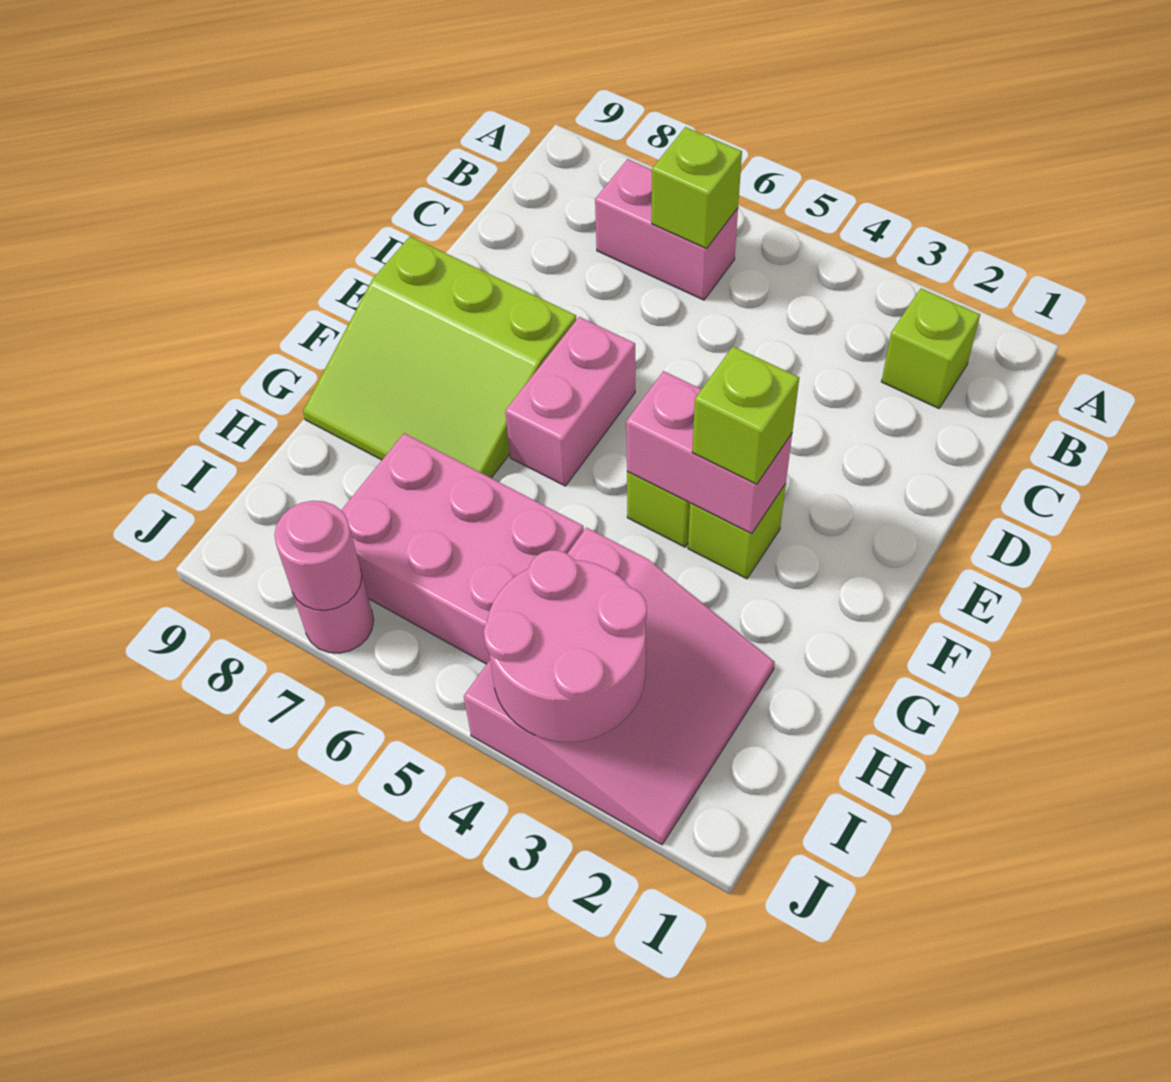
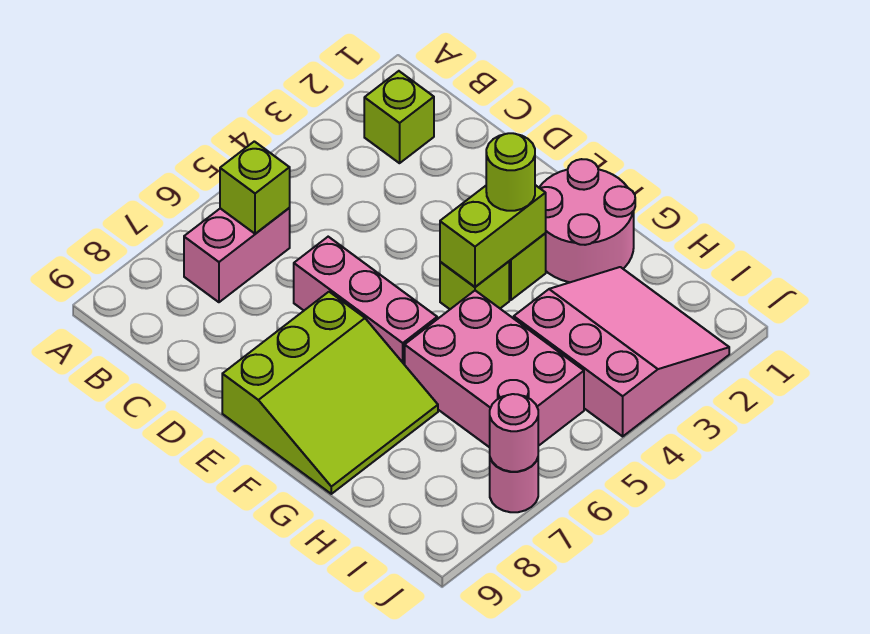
pink brick E6:F6 level 1 -> pink brick D6:F6 level 1
pink brick F3:F4 level 2 -> lime brick F3:F4 level 2
lime brick F3 level 3 -> lime round brick F3 level 3
pink brick H5:I7 level 1 -> pink brick G5:I6 level 1
pink round brick I3:J4 level 2 -> pink round brick F1:G2 level 1

